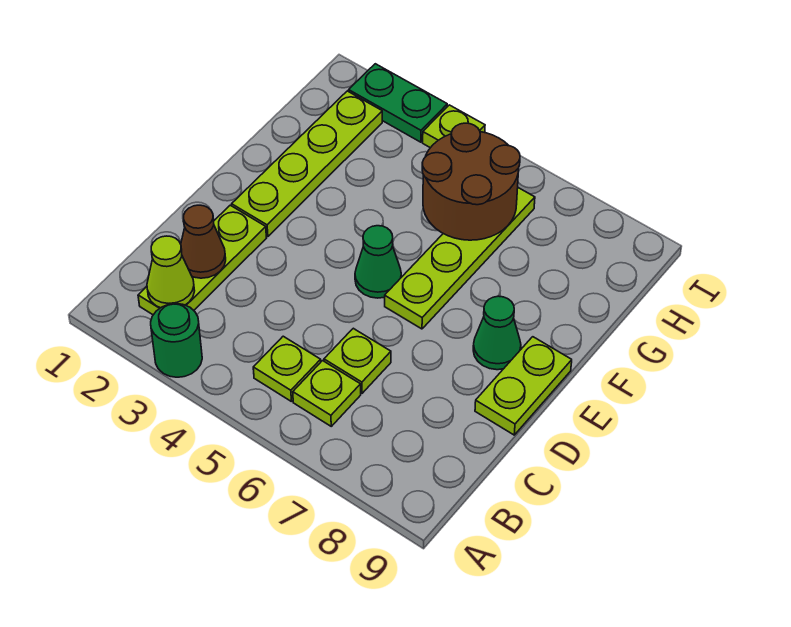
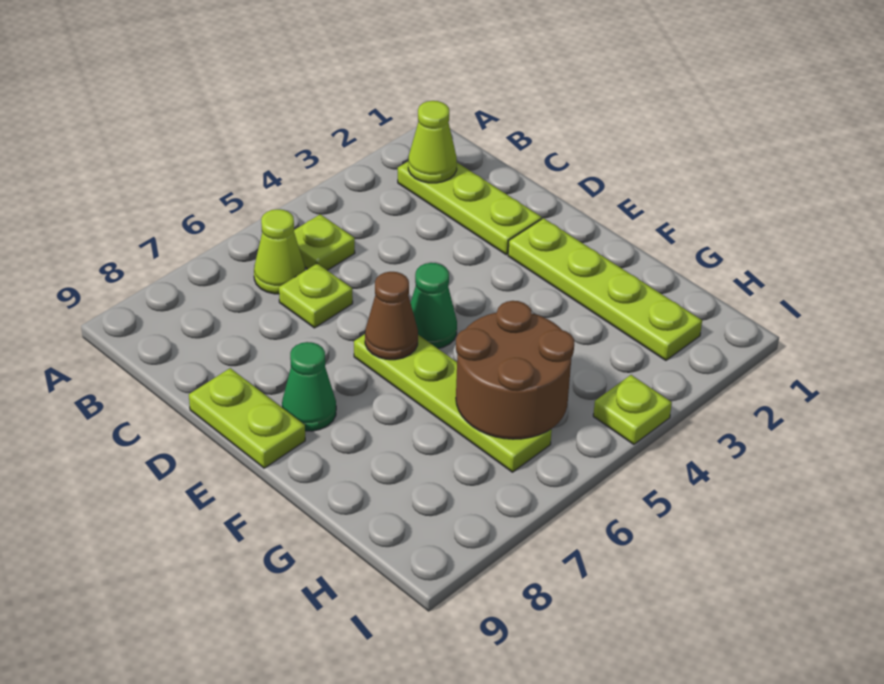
green round brick A3 level 1 -> none
lime plate B6 level 1 -> lime cone B6 level 1
brown cone C2 level 2 -> brown cone E6 level 2
green plate I2:I3 level 1 -> none

